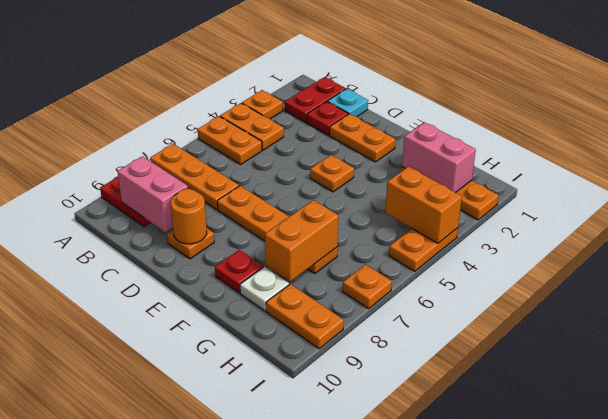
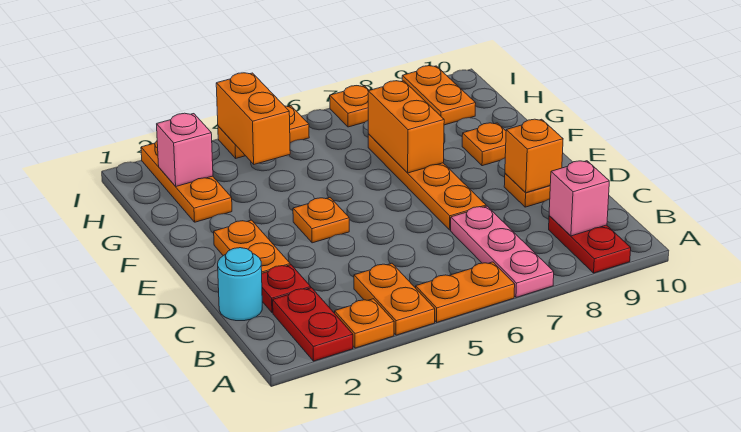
orange plate A5:B5 level 1 -> orange plate A5:A6 level 1
orange plate A7:C7 level 1 -> pink plate A7:C7 level 1
red plate B1:B2 level 1 -> red plate A2:B2 level 1
pink brick B9:C9 level 2 -> pink brick B9 level 2
cyan plate C1 level 1 -> cyan round brick C1 level 1
orange round brick D9 level 2 -> orange brick D9 level 2
red plate F9 level 1 -> orange plate F9 level 1
pink brick G2:H2 level 2 -> pink brick H2 level 2
orange brick G7:G8 level 2 -> orange brick F7:G7 level 2
white plate G9 level 1 -> none

